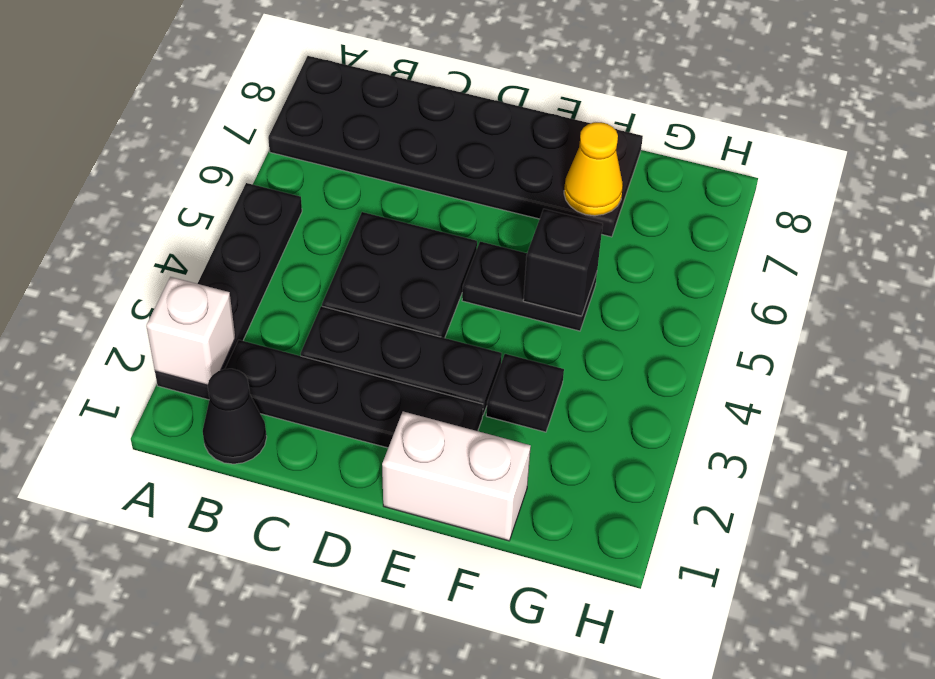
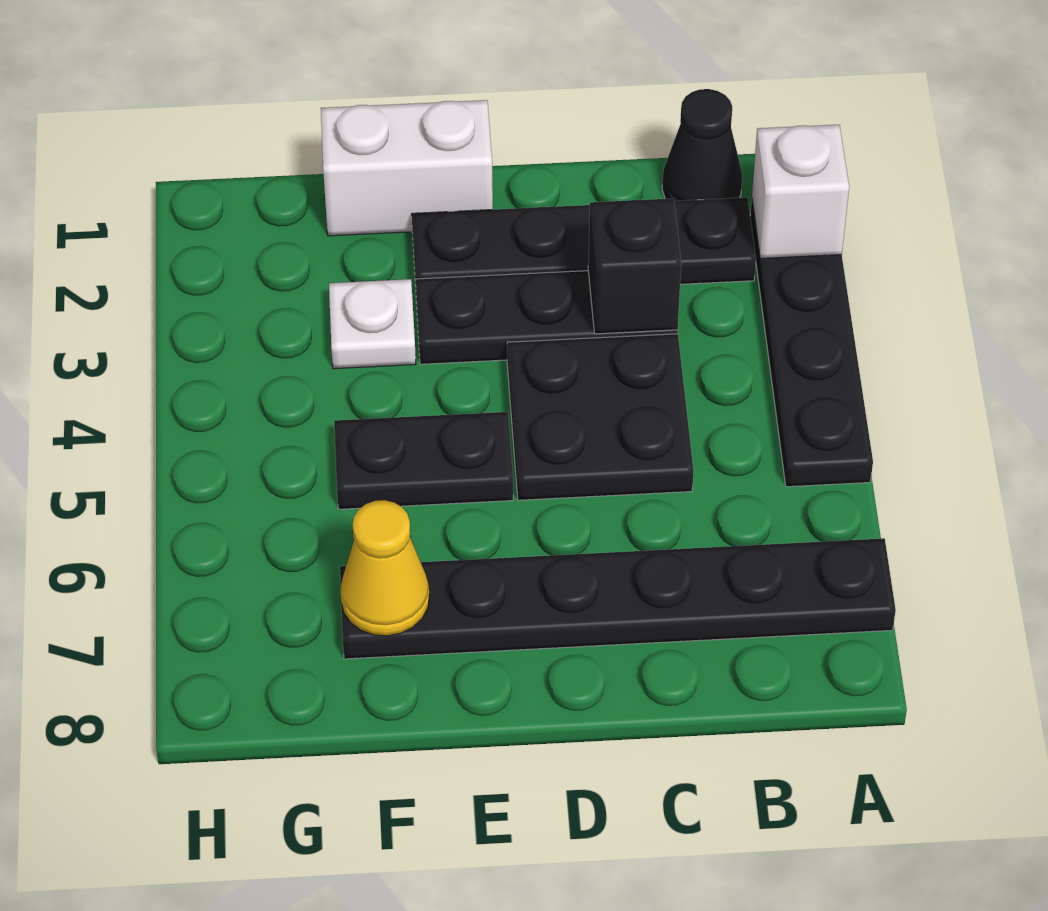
black plate A7:F8 level 1 -> black plate A7:F7 level 1
black plate F3 level 1 -> white plate F3 level 1
black brick F5 level 2 -> black brick C3 level 2

